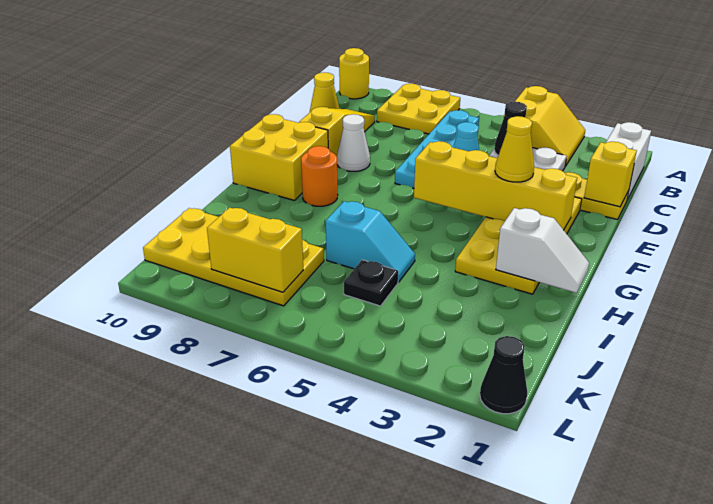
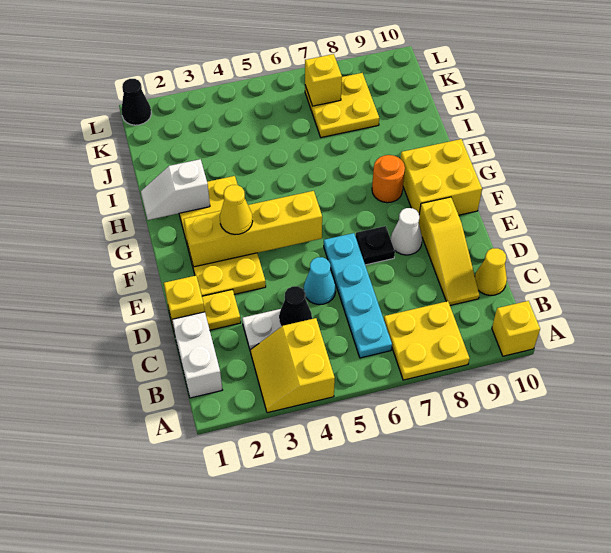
yellow round brick A10 level 1 -> yellow brick A10 level 1
cyan slope I5:I6 level 1 top 6 -> none
black plate J5 level 1 -> black plate E7 level 1
yellow plate J7:K10 level 1 -> yellow plate J7:K8 level 1
yellow brick K7:K8 level 2 -> yellow brick K7 level 2

